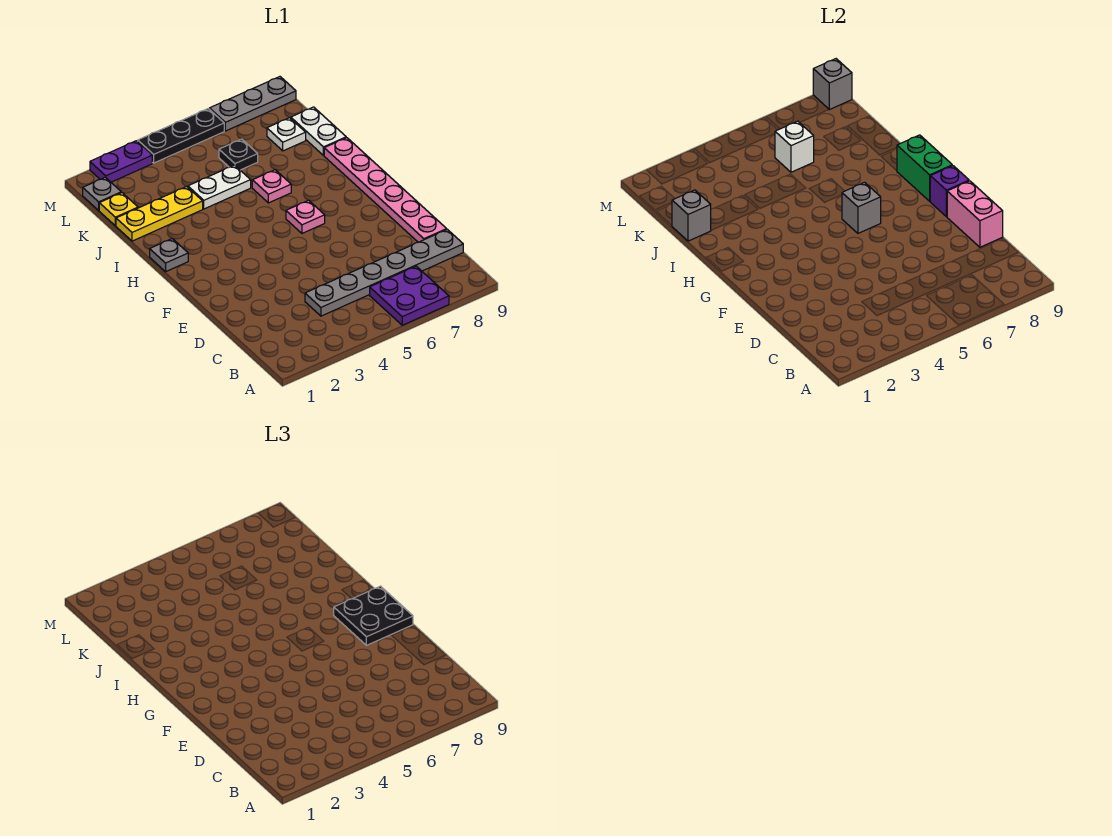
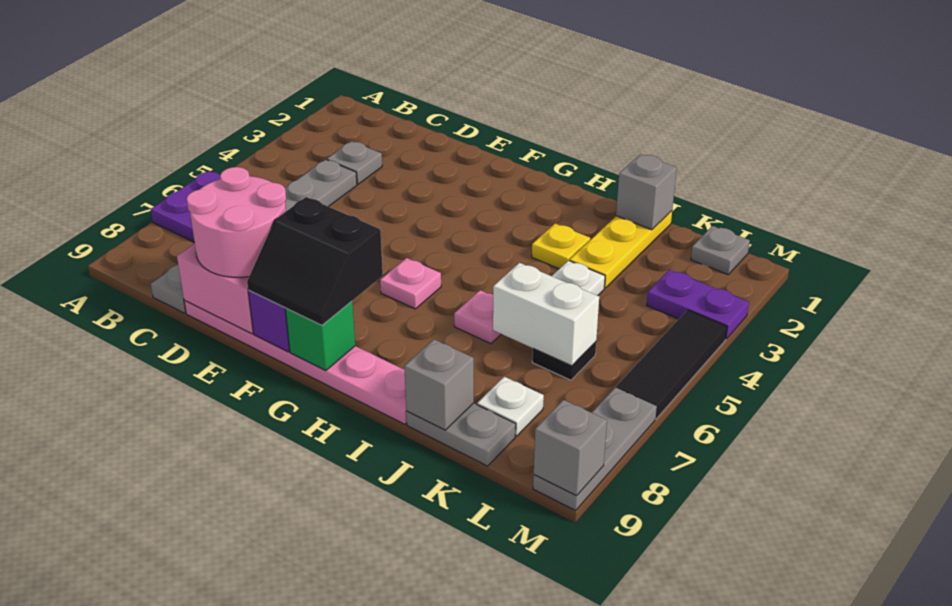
none -> pink round brick D8:E9 level 3
black plate F8:G9 level 3 -> black slope F8:G9 level 3 top 8
grey brick G6 level 2 -> grey brick J9 level 2
green brick G9:H9 level 2 -> green brick G9 level 2
grey plate H1 level 1 -> grey plate C3 level 1
white plate J9:K9 level 1 -> grey plate J9:K9 level 1
yellow plate K1 level 1 -> yellow plate I3 level 1
white brick K6 level 2 -> white brick J6:K6 level 2
purple plate M2:M3 level 1 -> purple plate L3:M3 level 1
black plate M4:M6 level 1 -> black tile M4:M6 level 1

